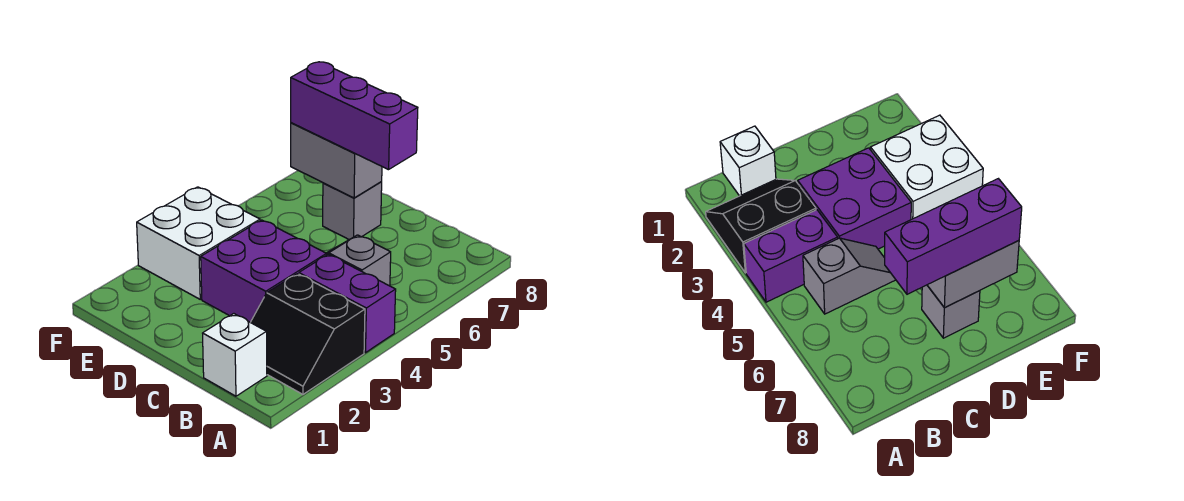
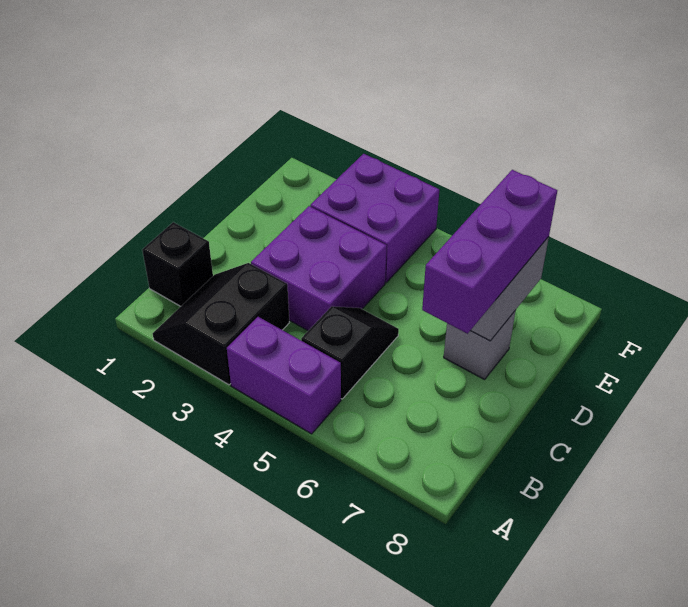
purple brick A4:B4 level 1 -> purple brick A4:A5 level 1
white brick B1 level 1 -> black brick B1 level 1
grey slope B5:C5 level 1 top B -> black slope B5:C5 level 1 top B
white brick E3:F4 level 1 -> purple brick E3:F4 level 1

